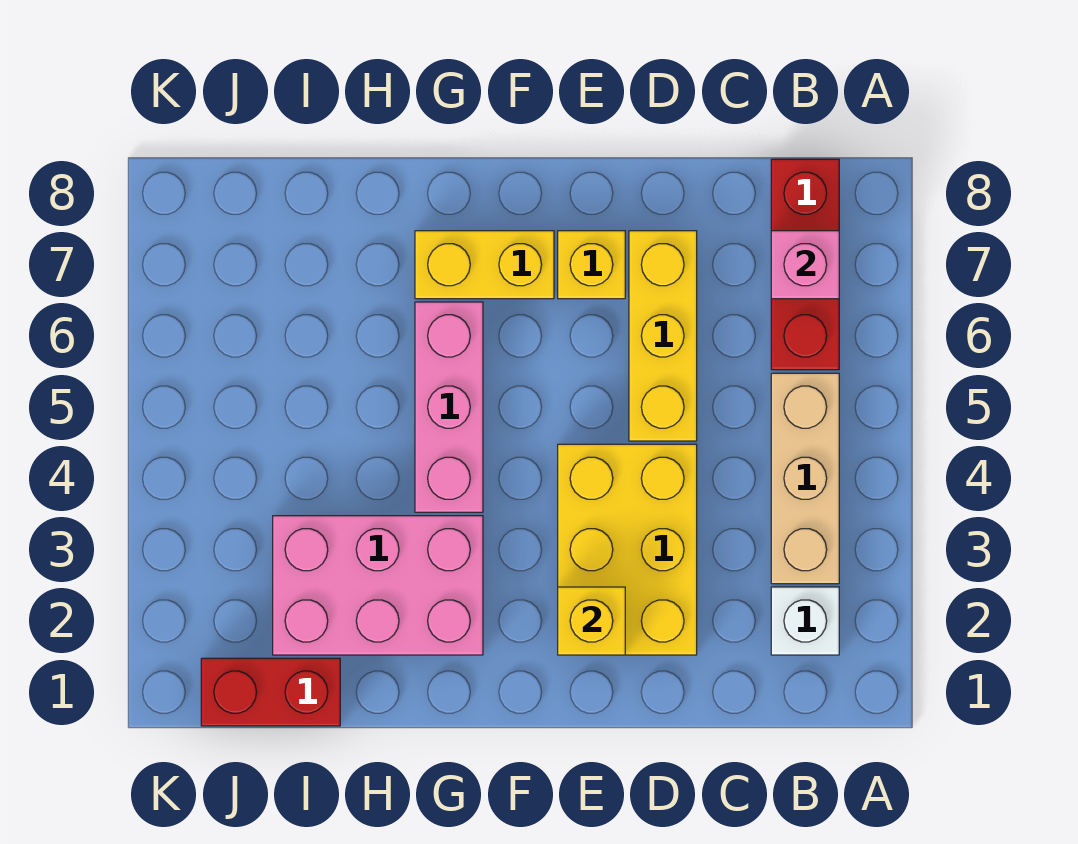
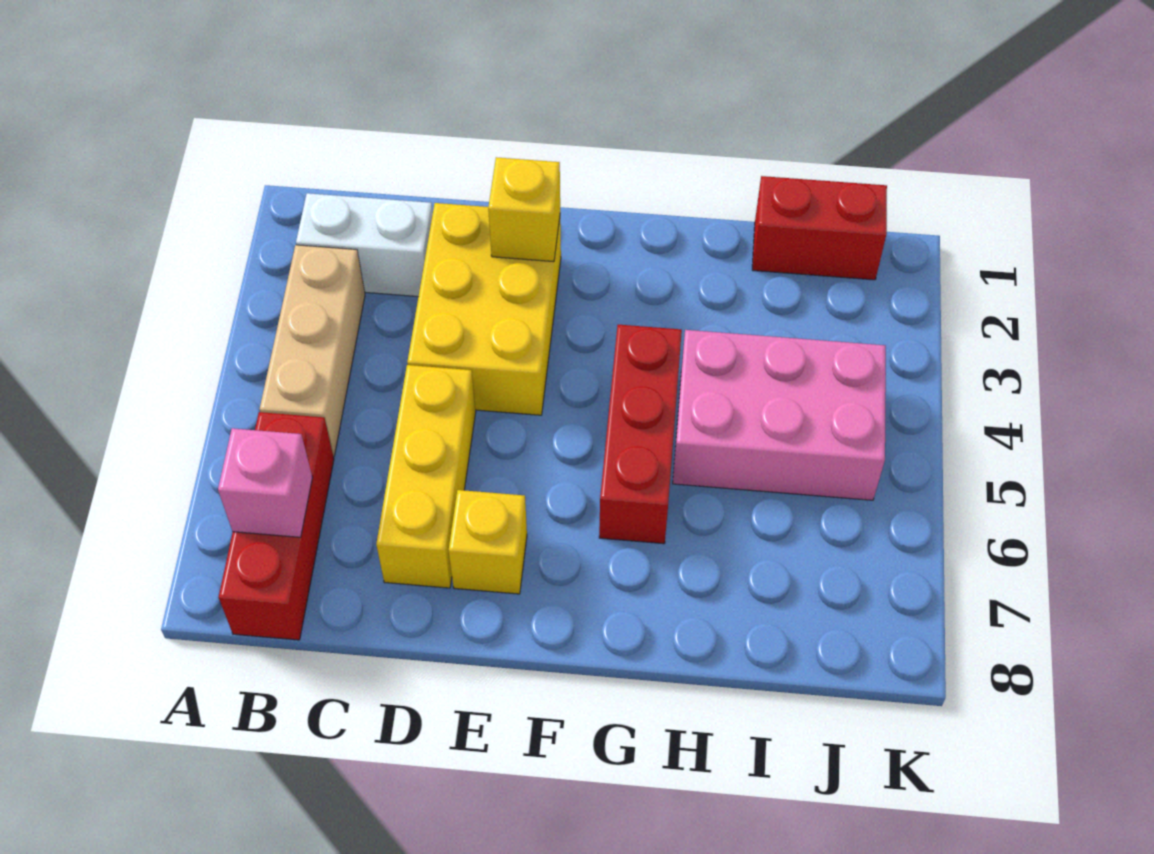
white brick B2 level 1 -> white brick B2:C2 level 1
yellow brick F7:G7 level 1 -> none
pink brick G2:I3 level 1 -> pink brick H4:J5 level 1
pink brick G4:G6 level 1 -> red brick G4:G6 level 1

